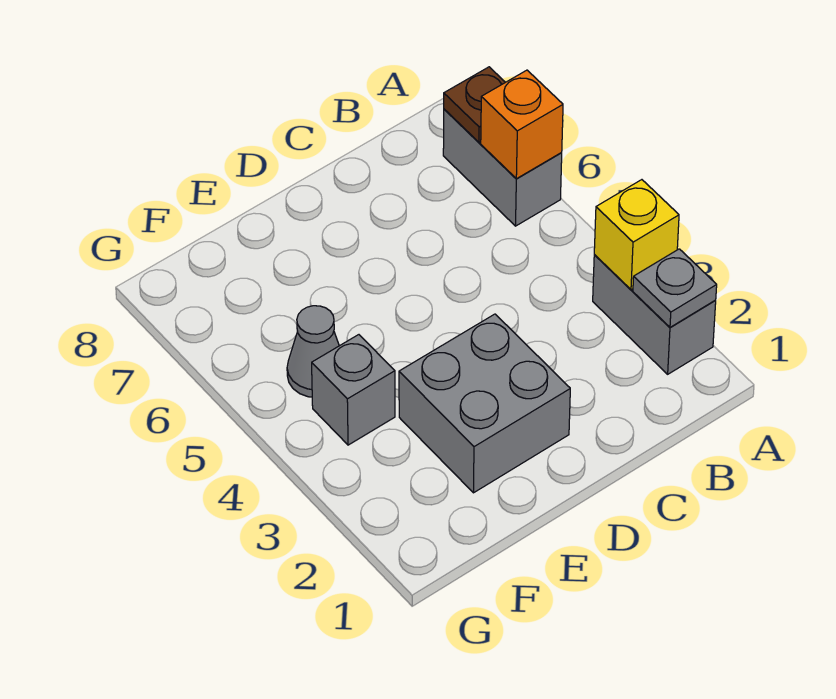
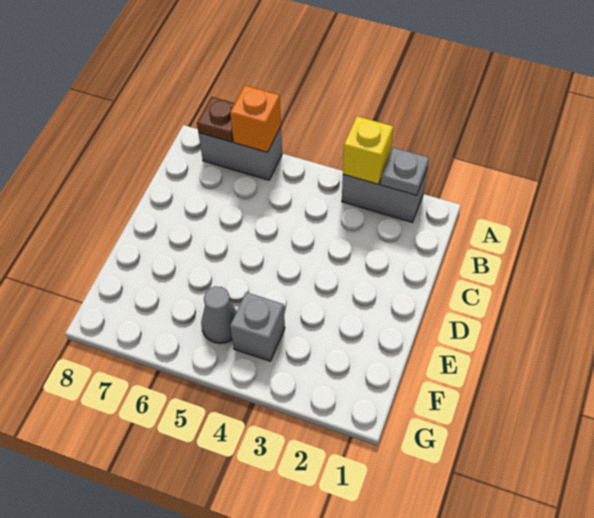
grey brick D2:E3 level 1 -> none

